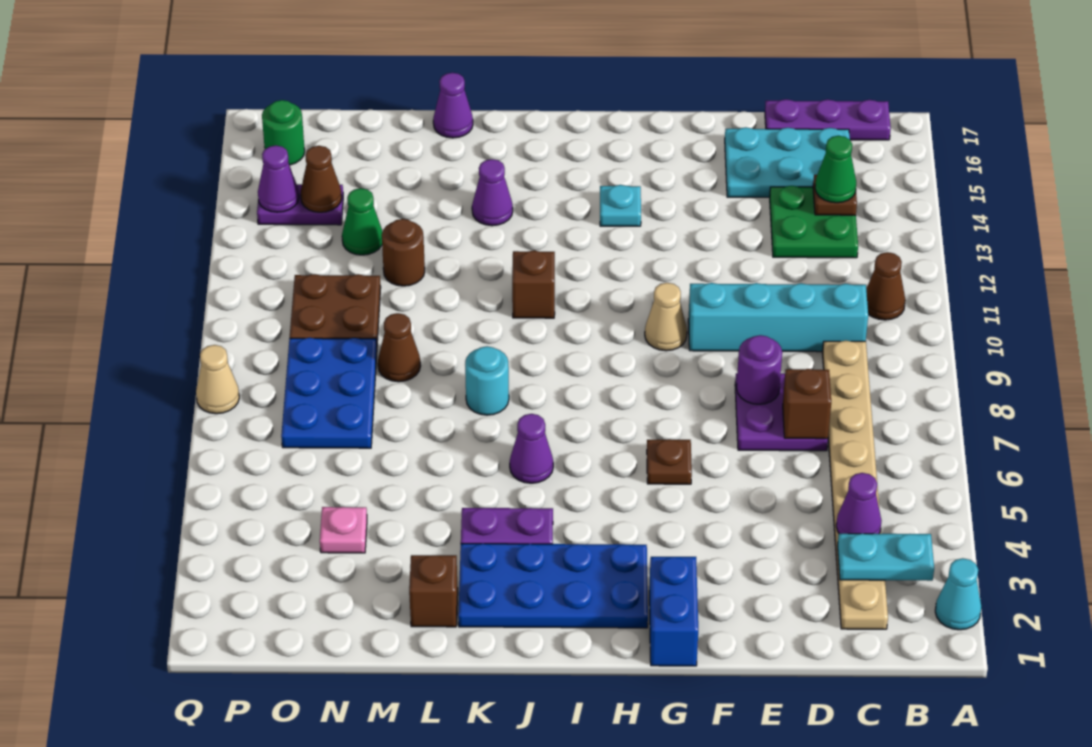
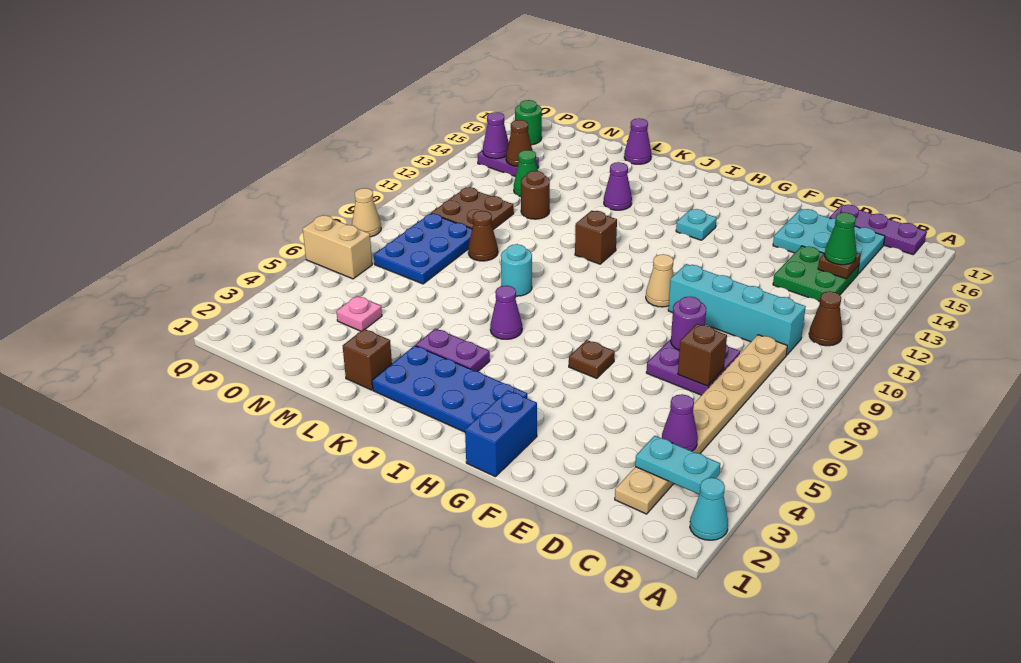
none -> tan brick P6:Q6 level 1

